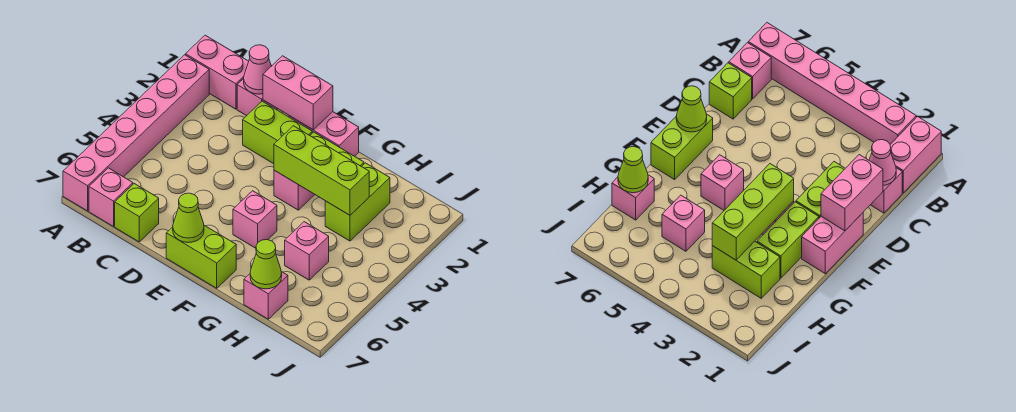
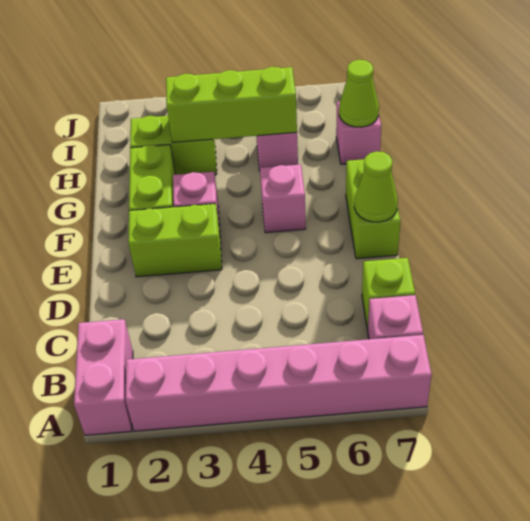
pink brick C1 level 1 -> none
pink cone C1 level 2 -> none
pink brick D1:E1 level 2 -> none
lime brick D2:E2 level 1 -> lime brick E2:E3 level 1
pink brick E1:F1 level 1 -> none
lime brick F3:H3 level 2 -> lime brick H3:H5 level 2

